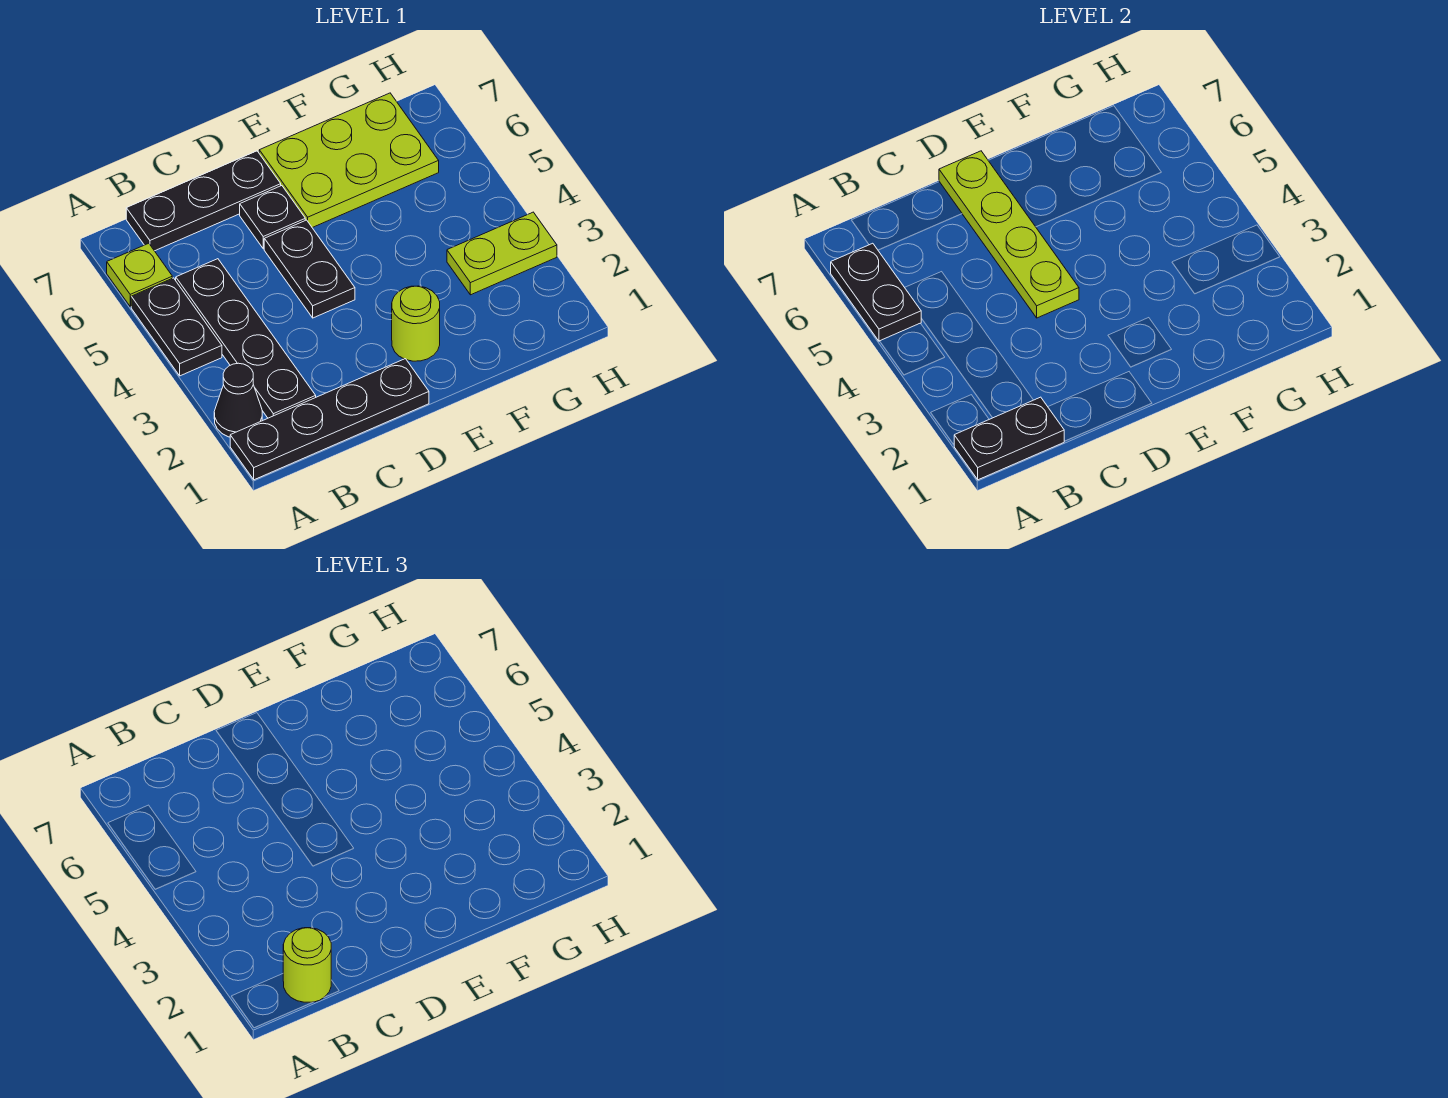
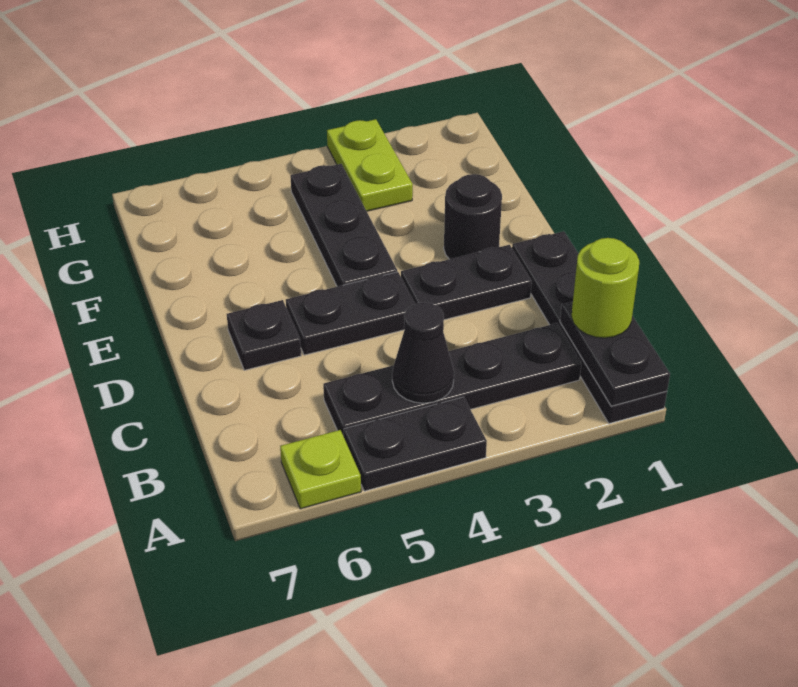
black cone A2 level 1 -> black cone B4 level 2
black plate A5:A6 level 2 -> black plate D2:D3 level 1
black plate B7:D7 level 1 -> black plate E4:G4 level 1
lime plate D4:D7 level 2 -> none
lime round brick E2 level 1 -> black round brick E2 level 1
lime plate E6:G7 level 1 -> none

